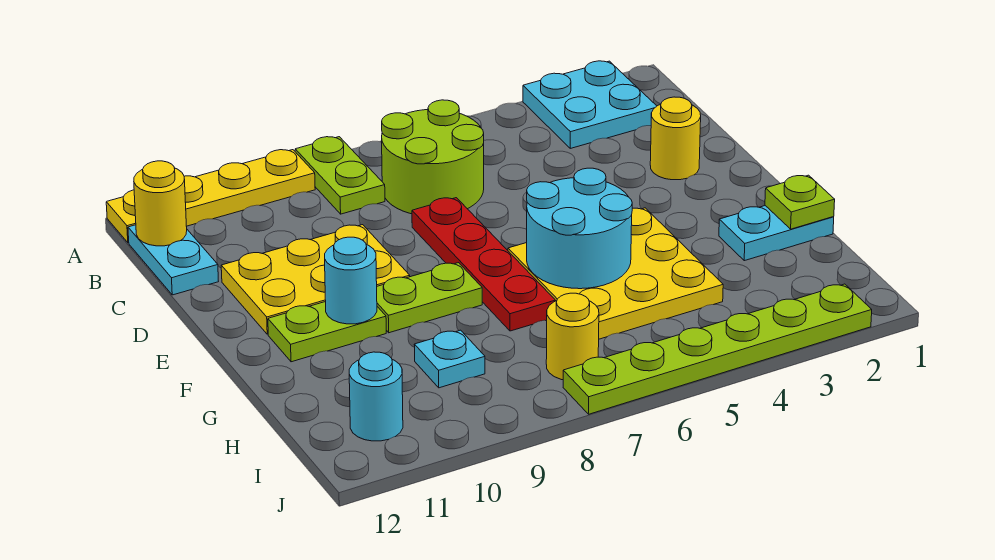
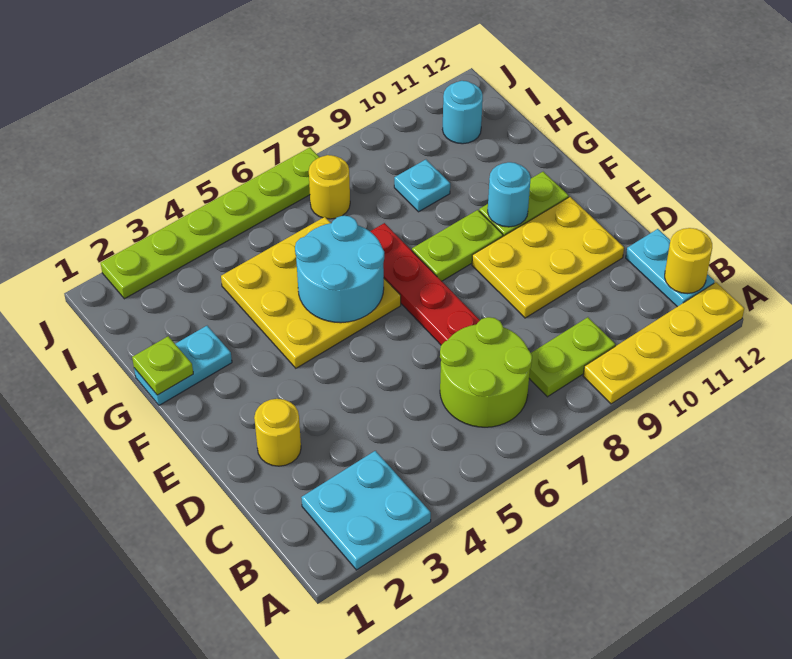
lime plate A8:B8 level 1 -> lime plate B8:B9 level 1

